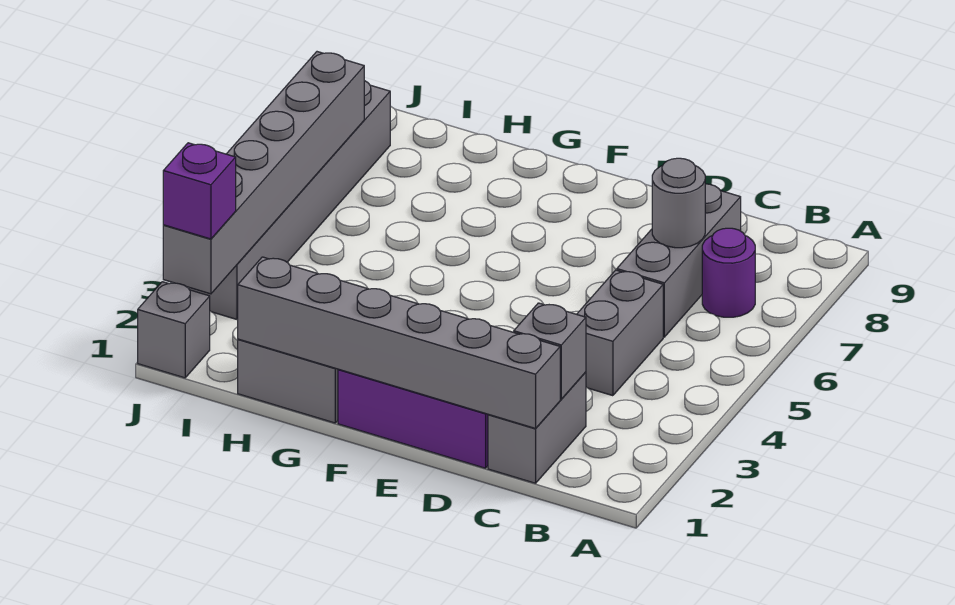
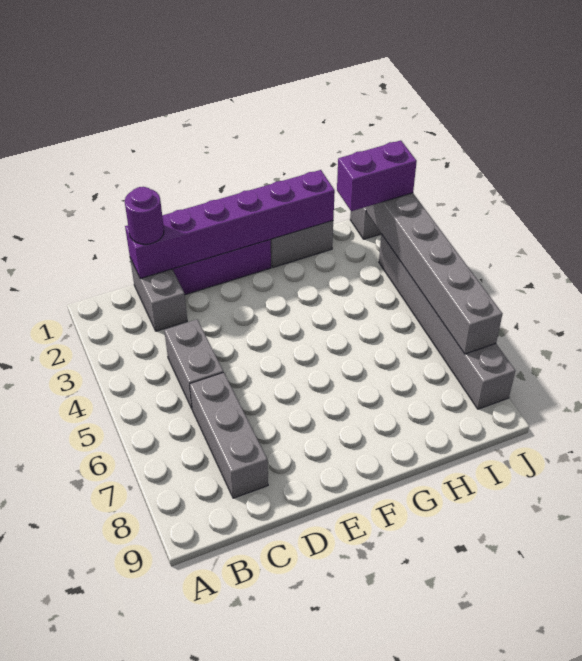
purple round brick B7 level 1 -> purple round brick C1 level 3
grey brick C1:H1 level 2 -> purple brick C1:H1 level 2
grey brick C2 level 2 -> none
grey round brick C7 level 2 -> none
purple brick J2 level 3 -> purple brick I2:J2 level 3

